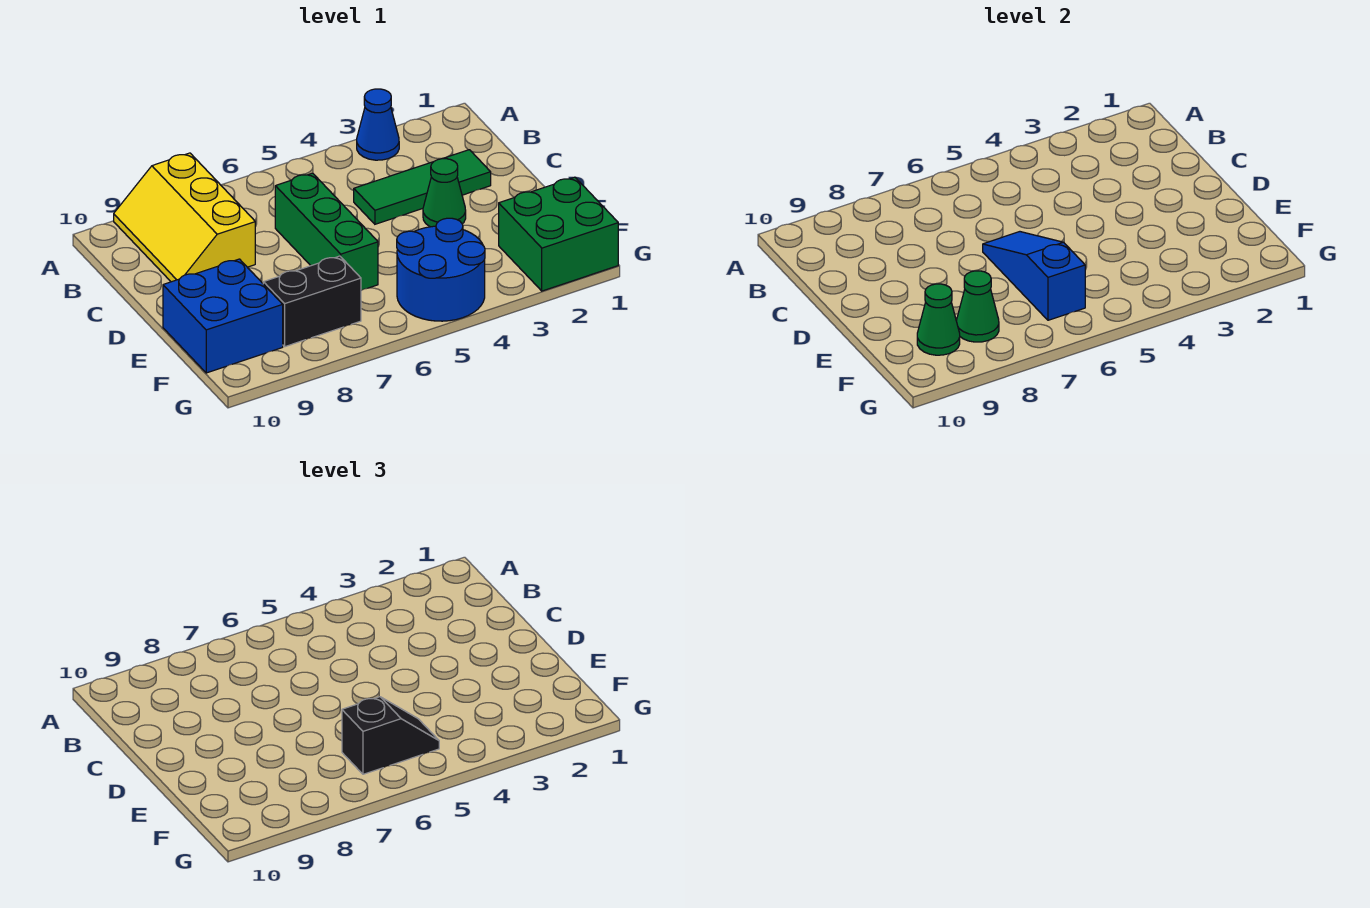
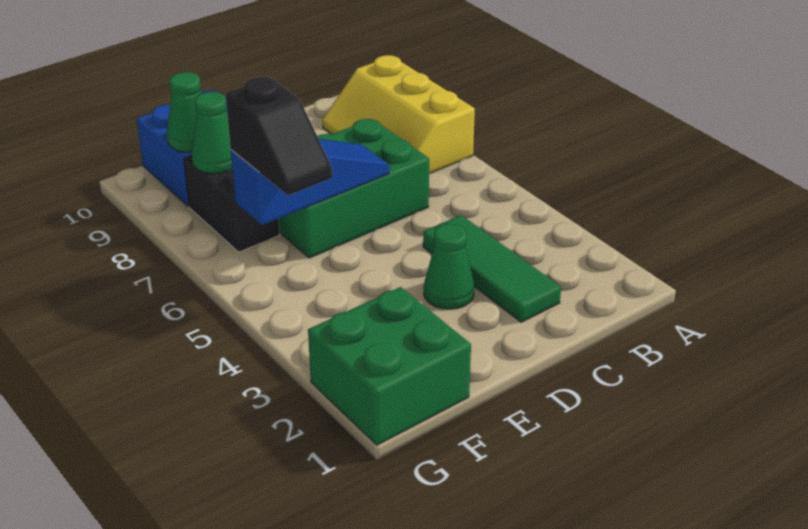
blue cone A3 level 1 -> none
yellow slope A8:C9 level 1 top 8 -> yellow slope A7:B9 level 1 top A
green brick C6:E6 level 1 -> green brick C6:E7 level 1
blue round brick F4:G5 level 1 -> none

